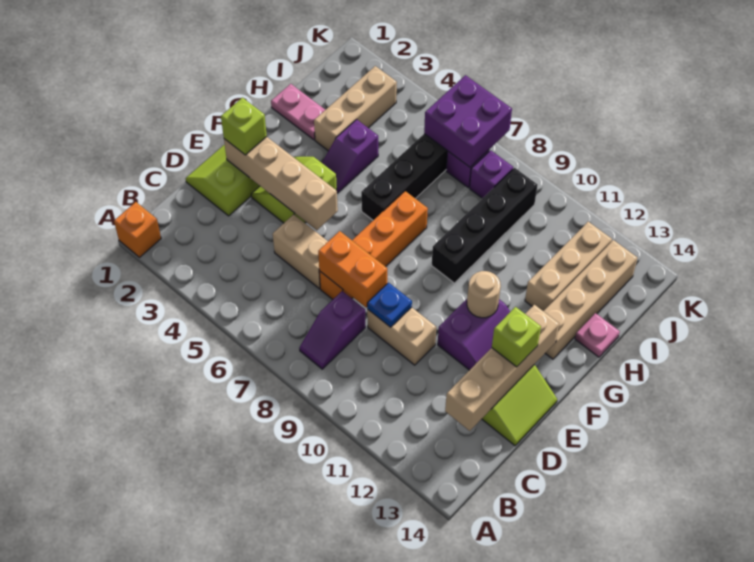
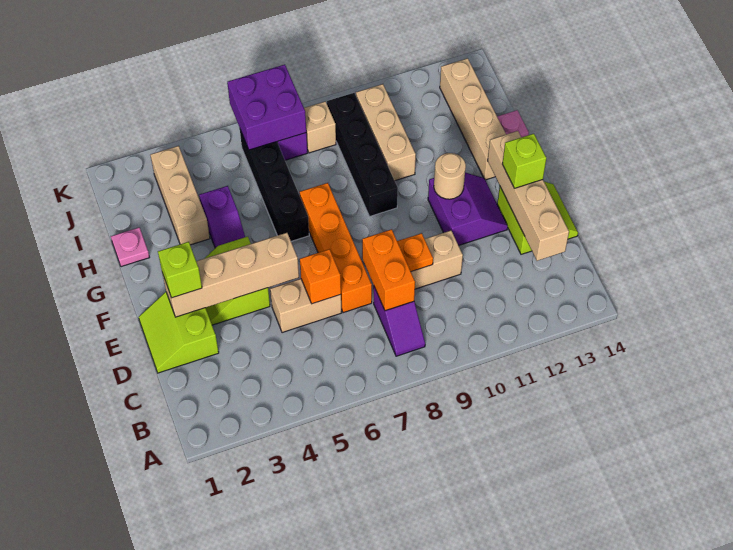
orange brick A1 level 1 -> orange brick D6 level 2
orange brick D7:D8 level 2 -> orange brick C8:D8 level 2
blue plate D9 level 2 -> orange plate D9 level 2
pink plate H1:H2 level 1 -> pink plate H1 level 1
tan brick H12:J12 level 1 -> tan brick H10:J10 level 1
purple brick J8 level 1 -> tan brick J8 level 1

